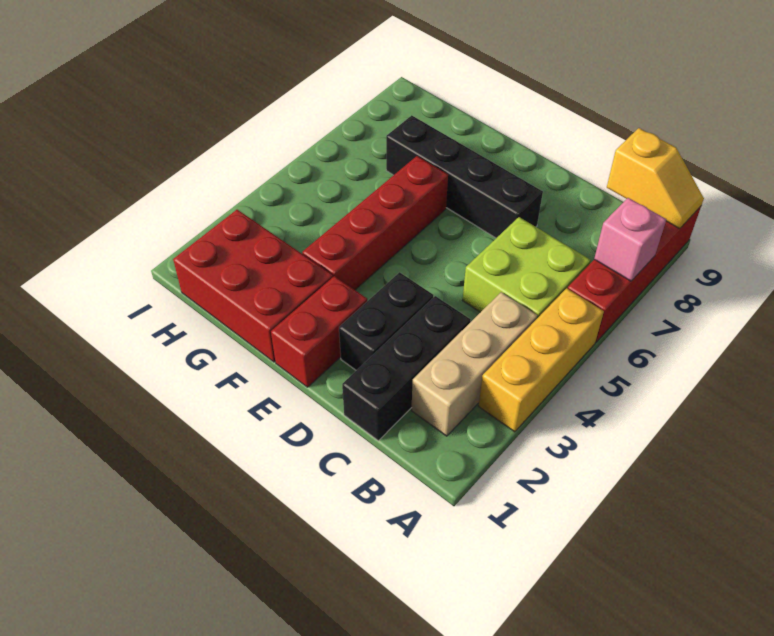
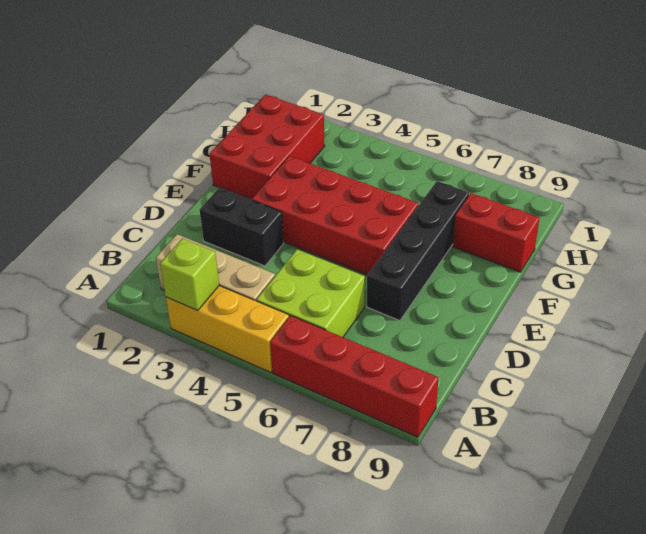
none -> lime brick A3 level 2
pink brick A7 level 2 -> none
yellow slope A9:B9 level 2 top B -> none
black brick C1:C3 level 1 -> none
red brick E1:E2 level 1 -> red brick G8:G9 level 1
red brick F3:F6 level 1 -> red brick E3:F6 level 1

